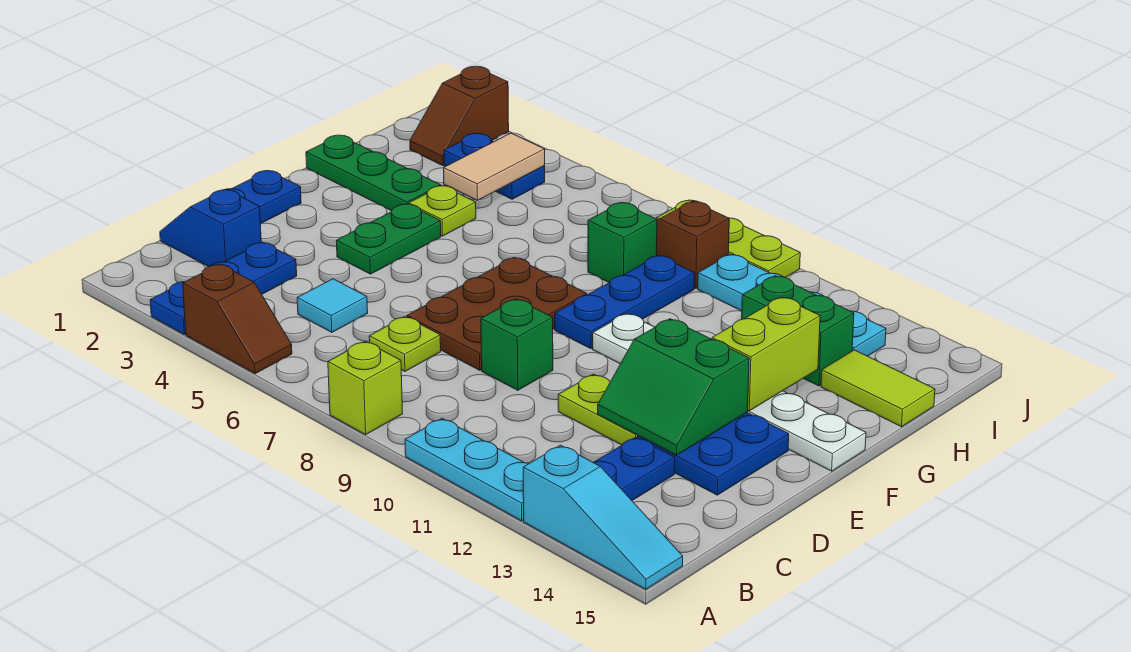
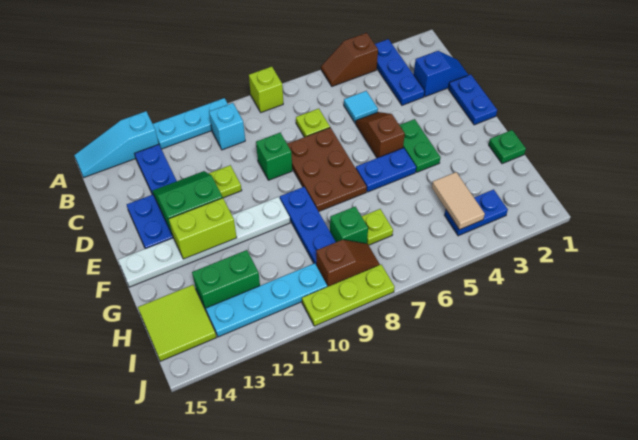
none -> cyan brick B10 level 1
none -> blue plate F5:F6 level 1
lime brick F13:G13 level 2 -> lime brick F12:F13 level 2
green plate G1:G3 level 1 -> green plate G1 level 1
lime plate G4 level 1 -> lime plate H7 level 1
lime tile H14:H15 level 1 -> lime tile H14:I15 level 1
brown slope I2:J2 level 1 top J -> brown slope D5:E5 level 1 top E

